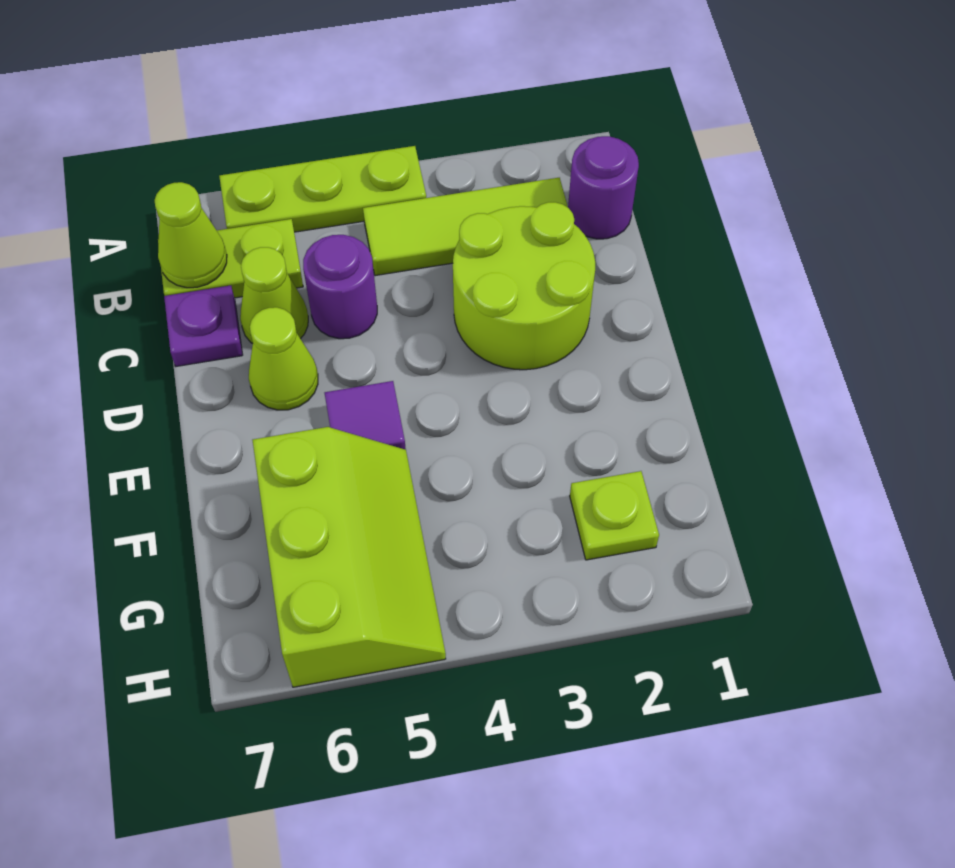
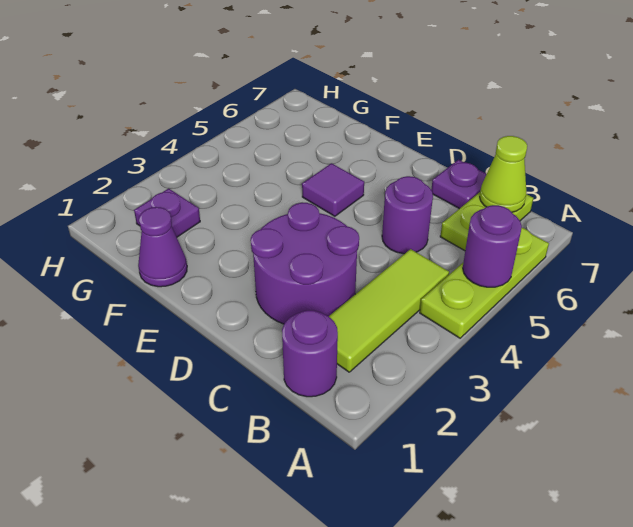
none -> purple round brick A5 level 2
lime round brick C2:D3 level 1 -> purple round brick C2:D3 level 1
lime cone C6 level 1 -> none
lime cone D6 level 1 -> none
none -> purple cone F1 level 1
lime slope F5:H6 level 1 top 6 -> none
lime plate G2 level 1 -> purple plate G2 level 1

